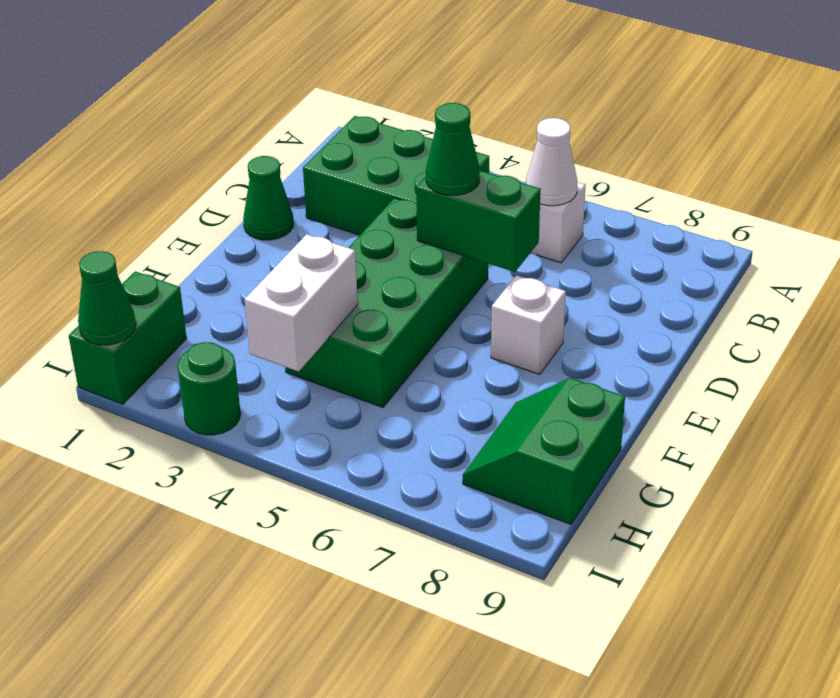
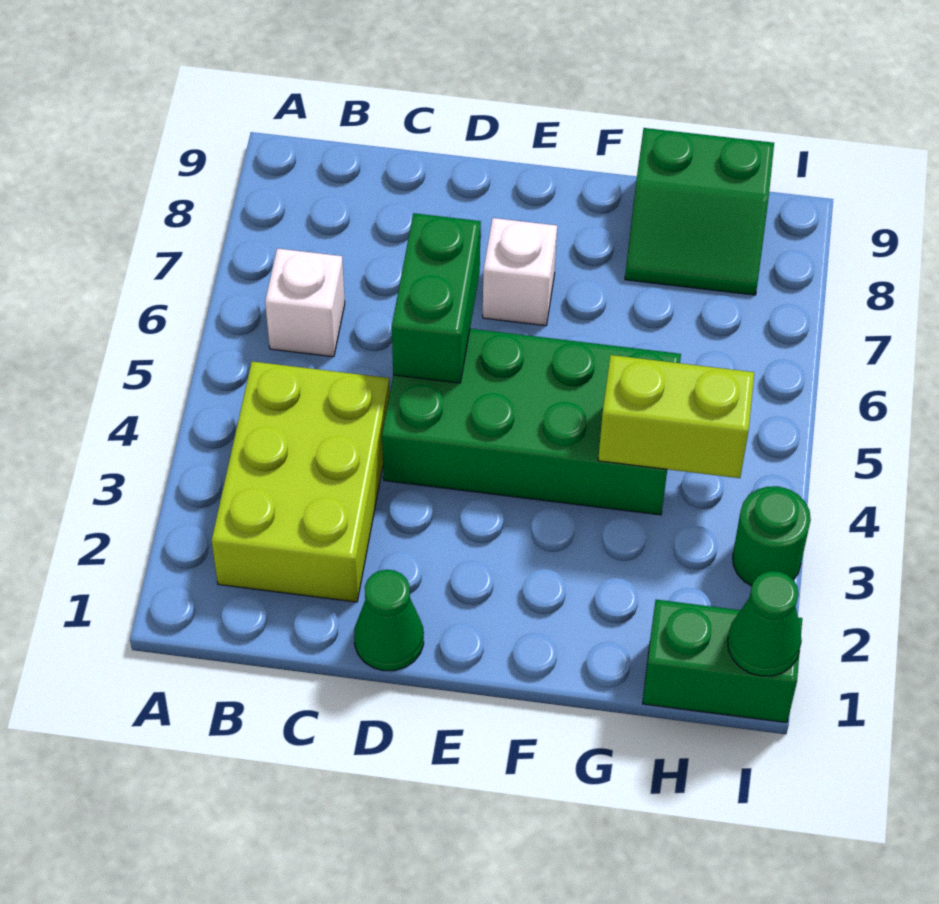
green brick B2:C4 level 1 -> lime brick B2:C4 level 1
white cone B6 level 2 -> none
green cone D5 level 3 -> none
white brick G4:H4 level 2 -> lime brick G4:H4 level 2

